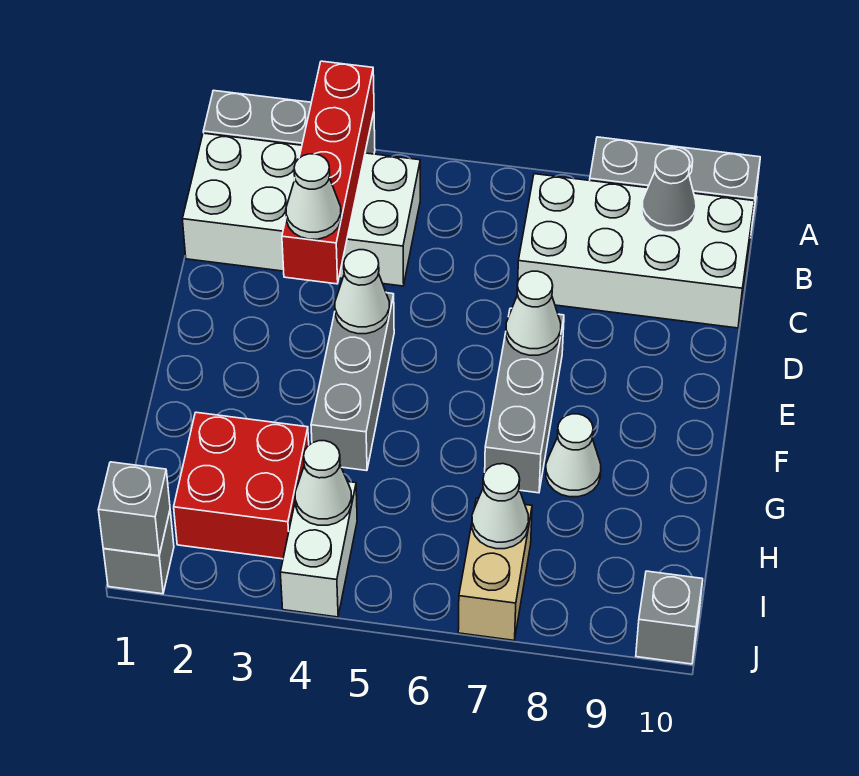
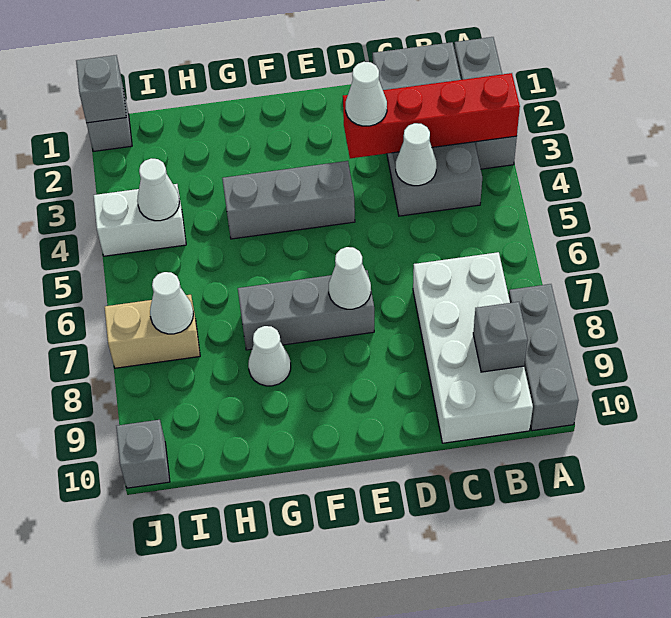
white brick B1:C4 level 1 -> grey brick B1:C4 level 1
grey cone B9 level 2 -> grey brick B9 level 2
white cone E4 level 2 -> white cone C4 level 2
red brick H2:I3 level 1 -> none

